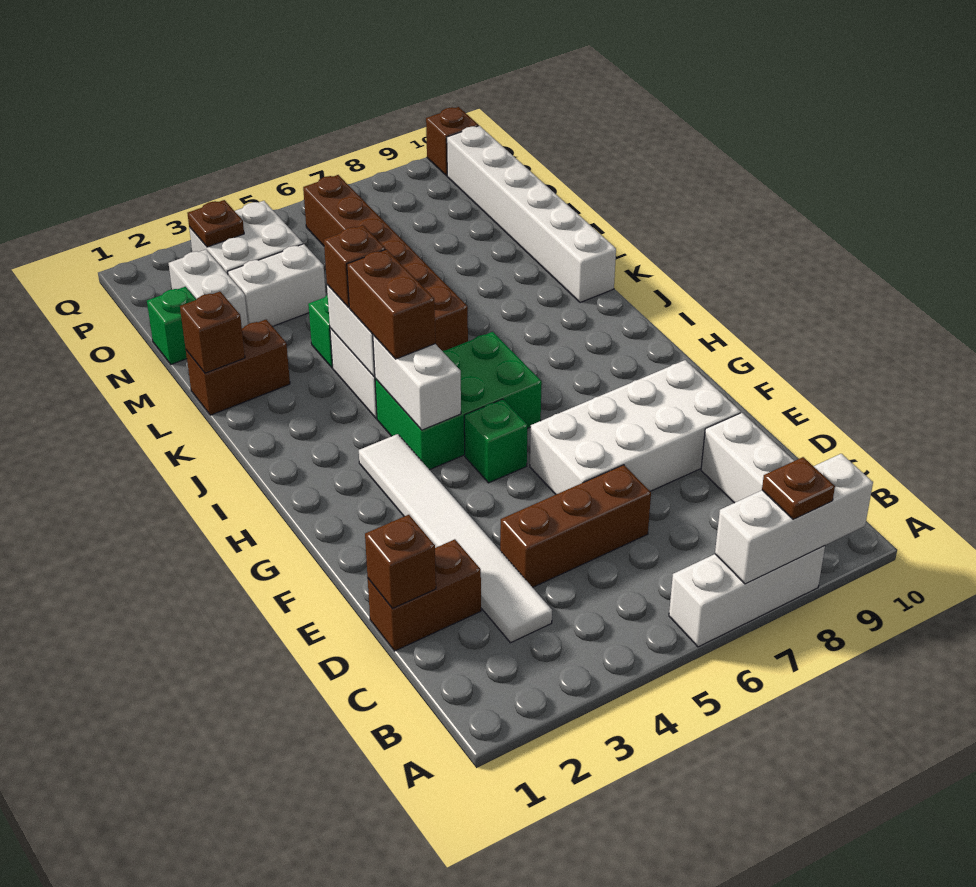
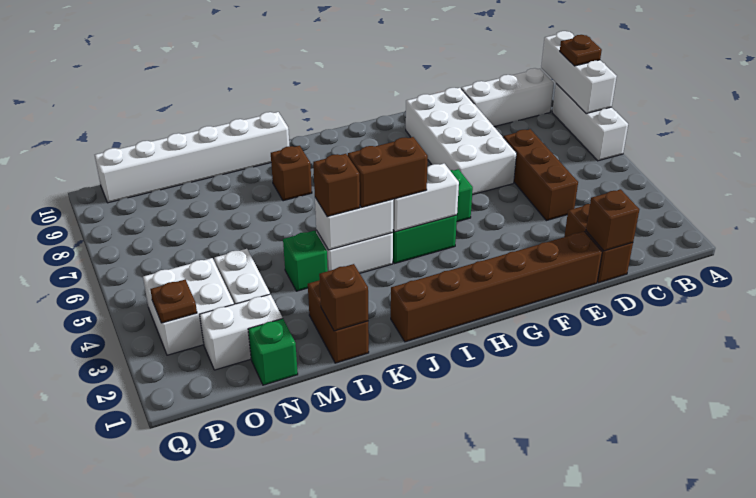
white tile C3:H3 level 1 -> none
brown brick K6:P6 level 1 -> brown brick E1:J1 level 1
brown brick Q10 level 1 -> brown brick K8 level 1

